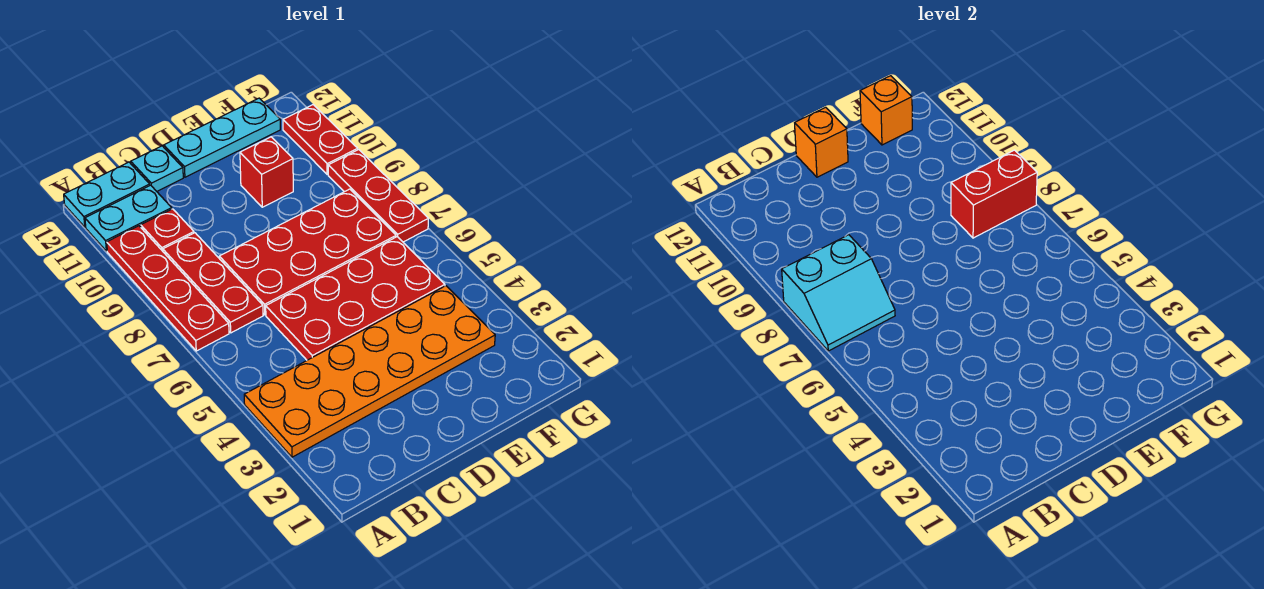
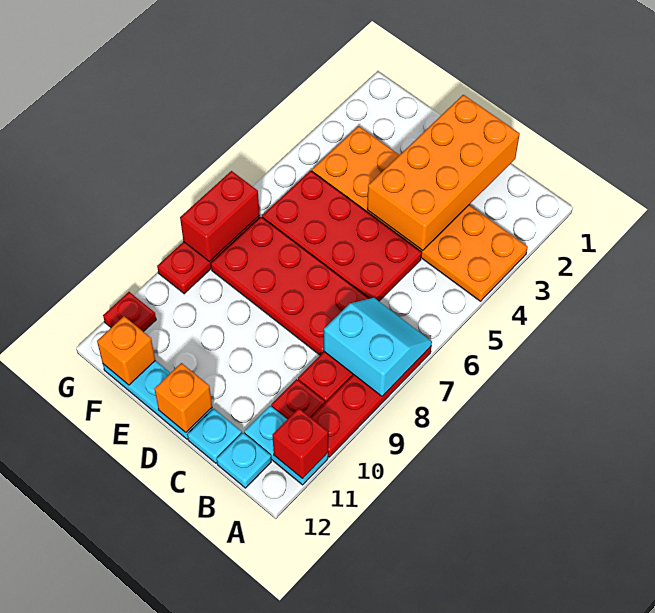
cyan plate A12:B12 level 1 -> cyan plate B12 level 1
none -> orange brick C1:D4 level 2
red brick E10 level 1 -> red brick A11 level 2
red brick F8:G8 level 2 -> red brick G7:G8 level 2
red plate G10:G11 level 1 -> red plate G11 level 1

